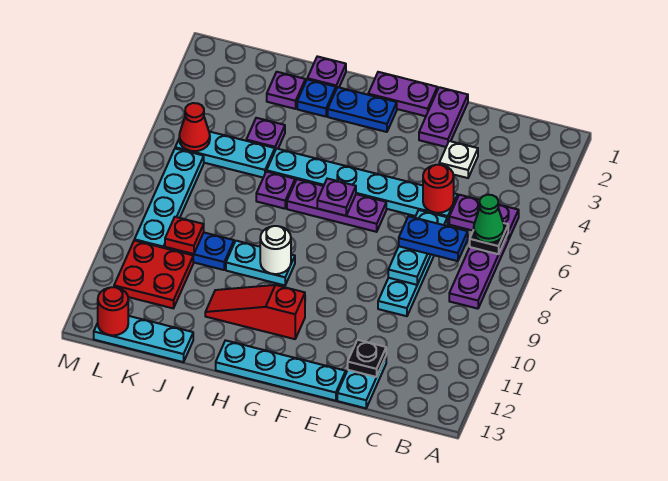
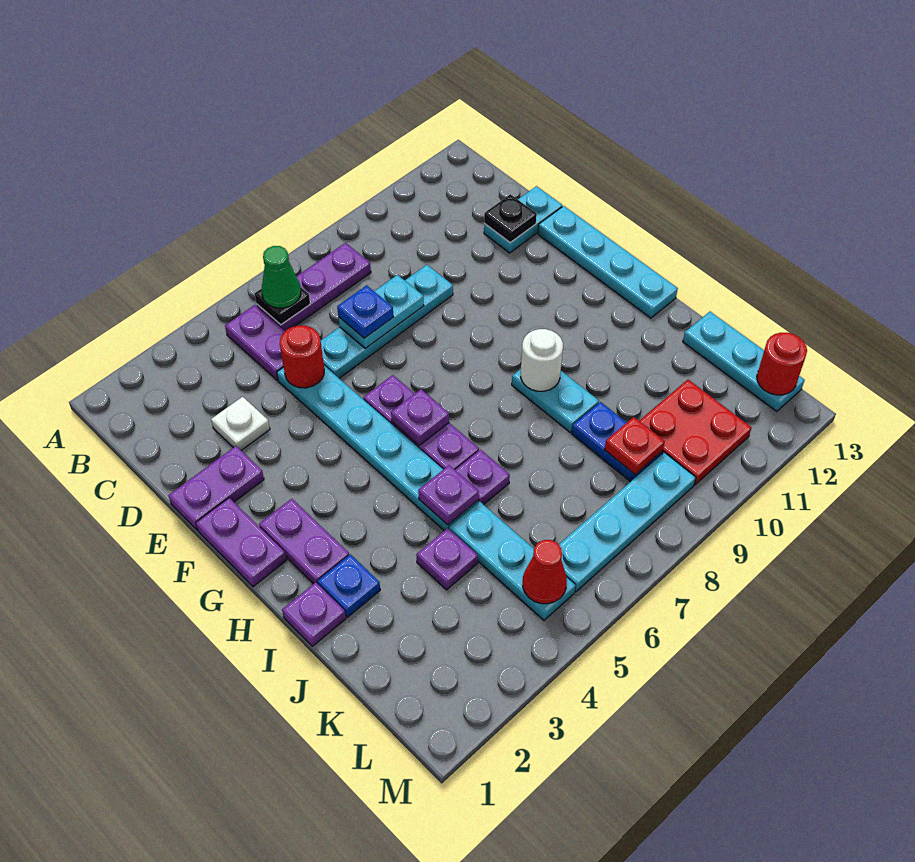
blue plate C7:D7 level 3 -> blue plate D7 level 3
blue plate G2:H2 level 1 -> purple plate G2:H2 level 1
red slope G11:I11 level 1 top G -> none
purple plate J2 level 1 -> purple plate I5 level 2

